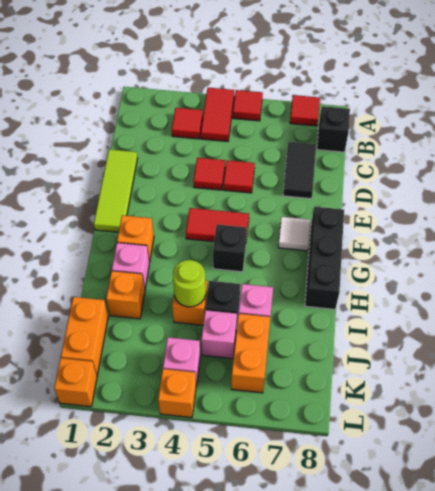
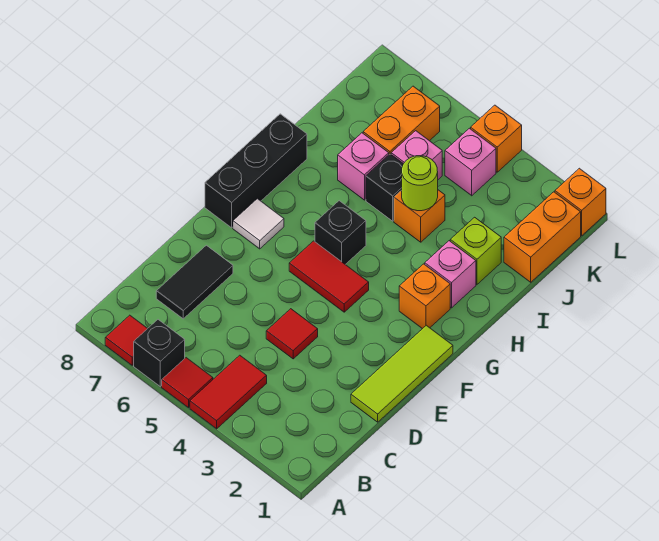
red tile B3 level 1 -> none
black brick B8 level 1 -> black brick A6 level 1
red tile D5 level 1 -> none
orange brick I2 level 1 -> lime brick I2 level 1

